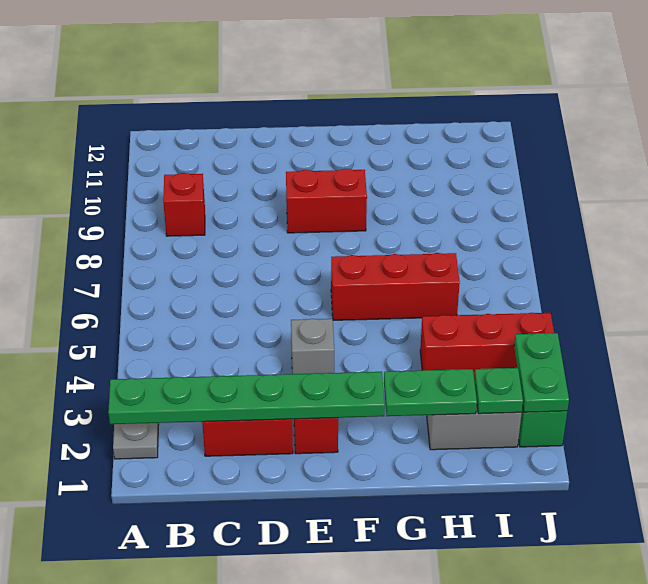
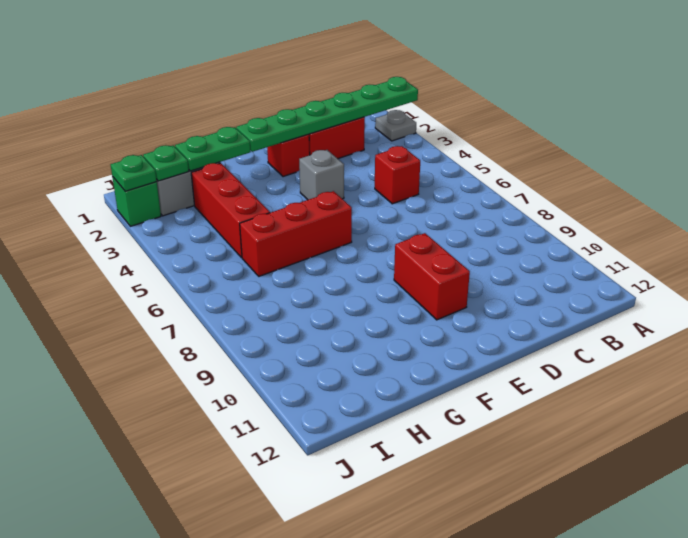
red brick B9 level 1 -> red brick C5 level 1
red brick E9:F9 level 1 -> red brick E9:E10 level 1
red brick H4:J4 level 1 -> red brick H3:H5 level 1
green plate J2:J3 level 2 -> green plate J2 level 2

